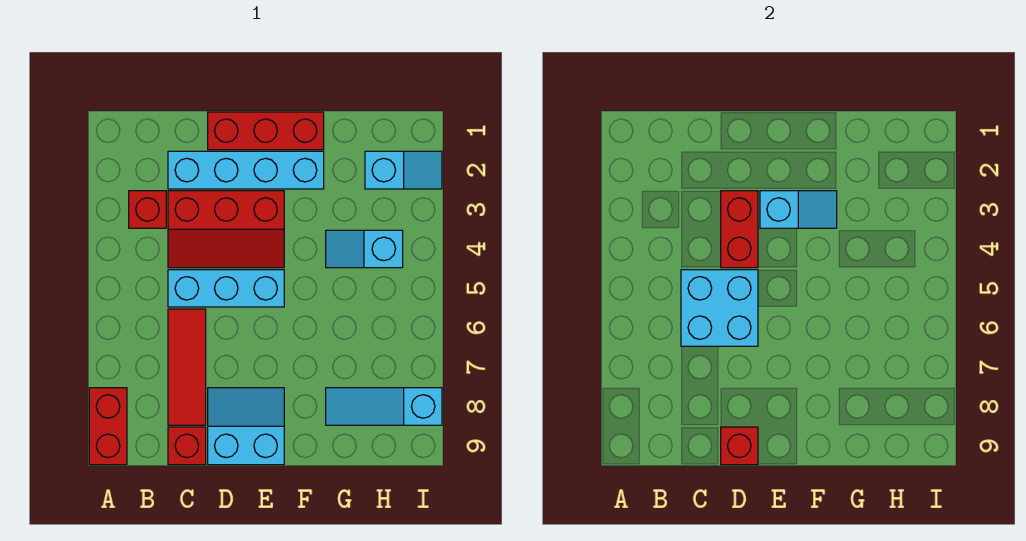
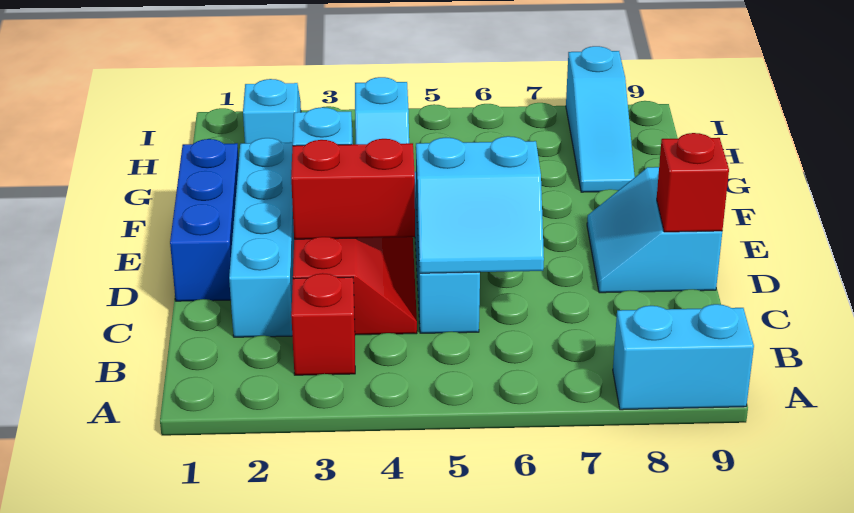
red brick A8:A9 level 1 -> cyan brick A8:A9 level 1
cyan brick C5:D6 level 2 -> cyan slope C5:D6 level 2 top D
red tile C6:C8 level 1 -> none
red brick C9 level 1 -> none
red brick D1:F1 level 1 -> blue brick D1:F1 level 1

